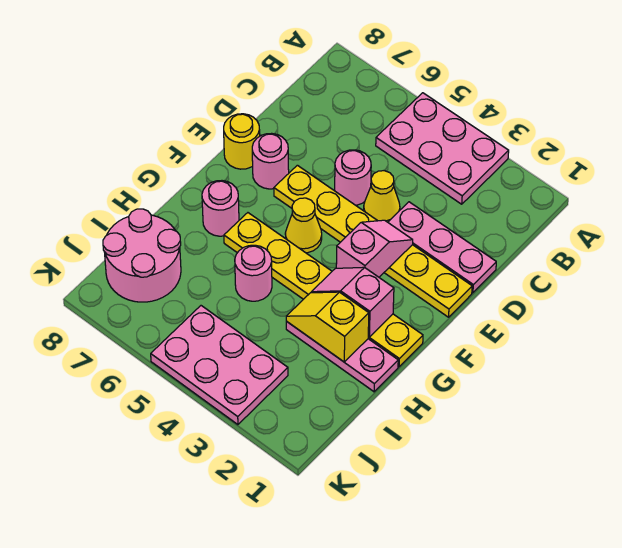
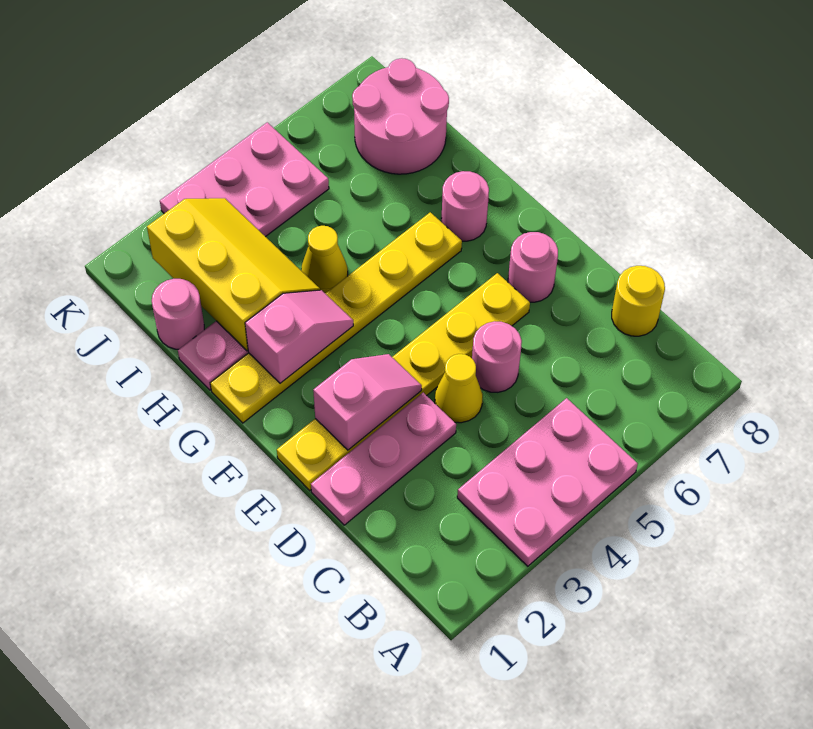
pink slope E3:F3 level 2 top F -> pink slope E2:E3 level 2 top 2
yellow round brick E8 level 1 -> yellow round brick C8 level 1
yellow cone F5 level 1 -> yellow cone H4 level 1
yellow slope H2:H3 level 2 top 2 -> yellow slope H2:J3 level 2 top 2
pink round brick H5 level 1 -> pink round brick I1 level 1

